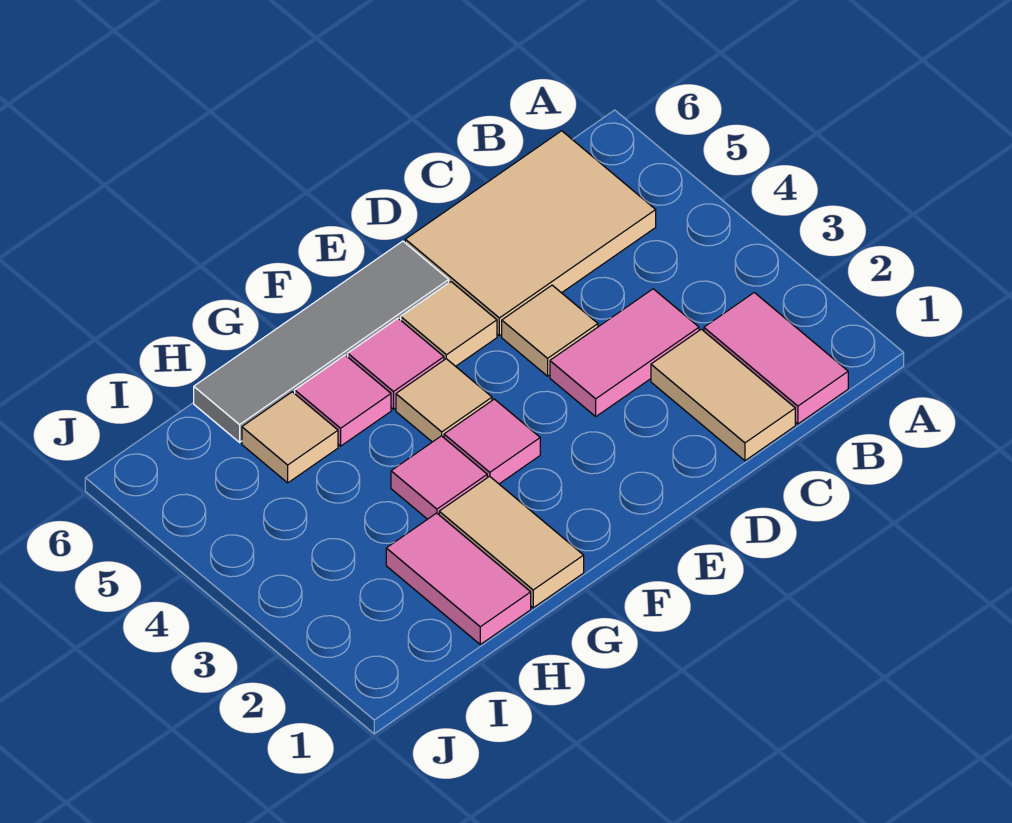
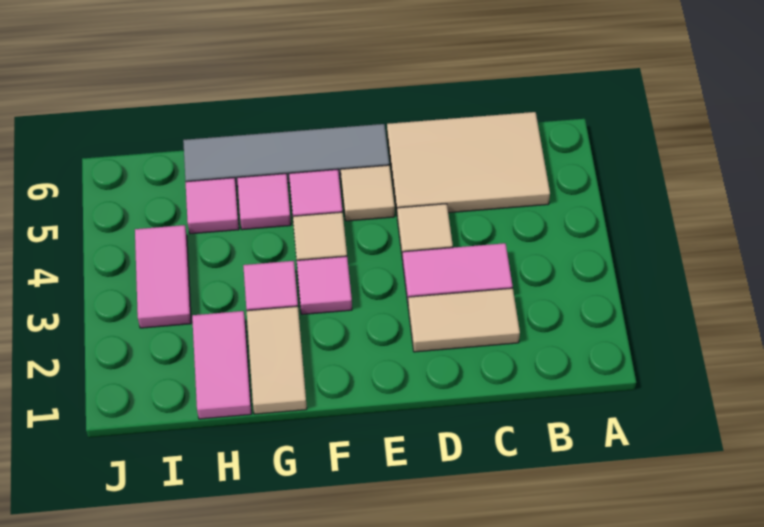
pink tile B1:B2 level 1 -> pink tile I3:I4 level 1
tan tile C1:C2 level 1 -> tan tile C2:D2 level 1
tan tile H5 level 1 -> pink tile H5 level 1

